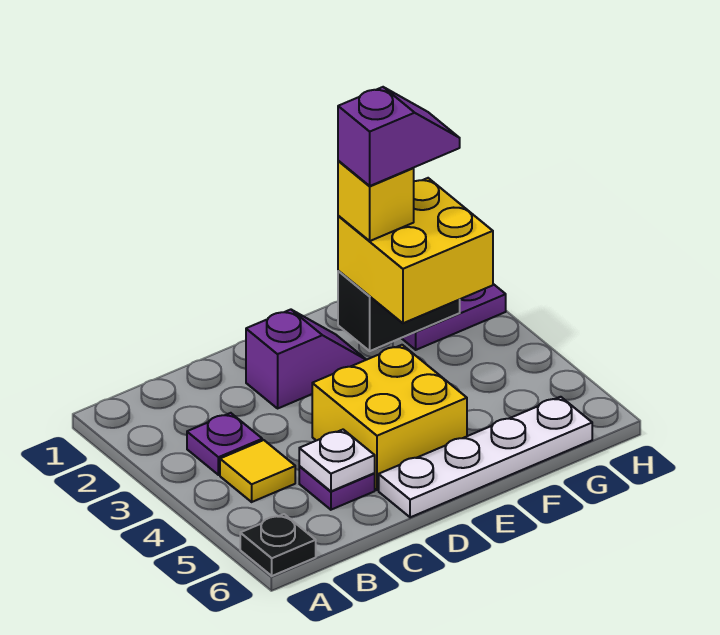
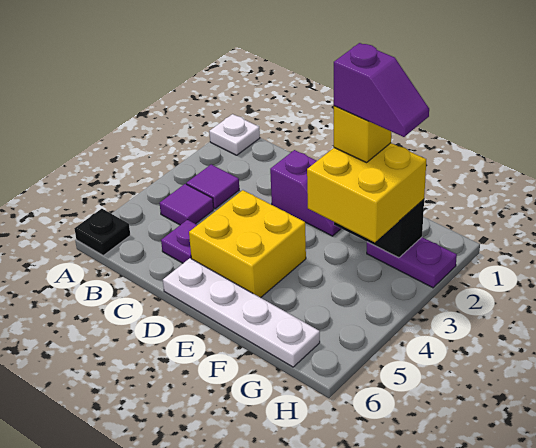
purple plate B3 level 1 -> purple tile B3 level 1
yellow tile B4 level 1 -> purple tile B4 level 1
white plate C5 level 2 -> white plate A1 level 1

